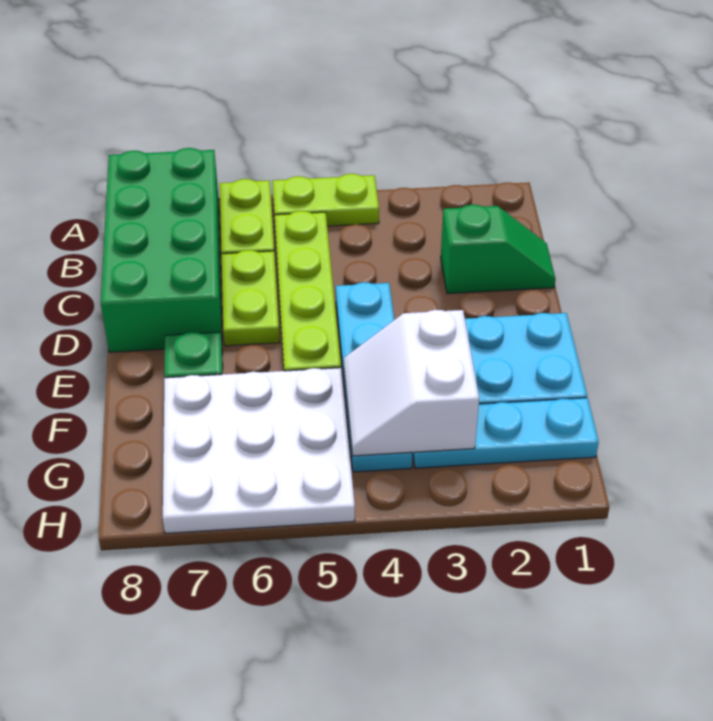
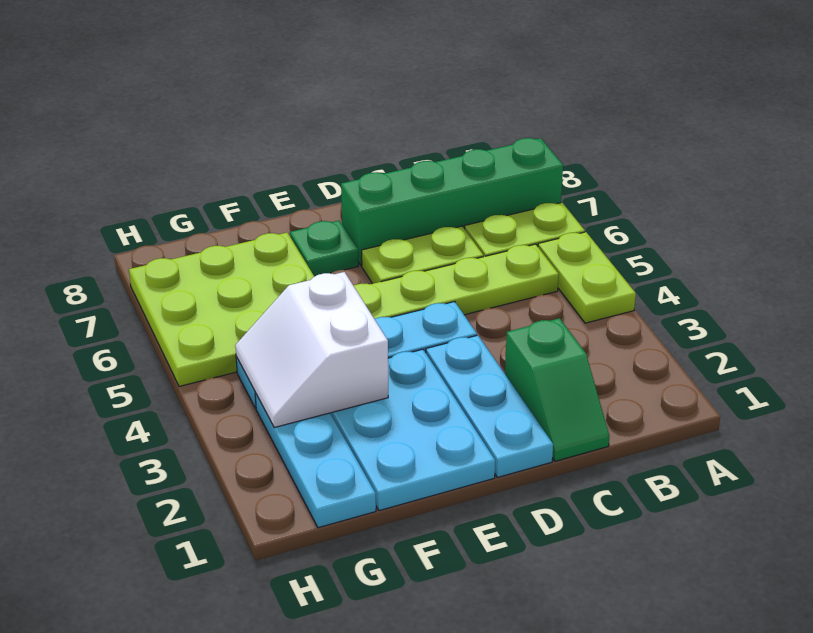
green brick A7:D8 level 1 -> green brick A7:D7 level 1
none -> cyan plate D1:D3 level 1
white slope F3:G4 level 2 top 3 -> white slope F3:G4 level 2 top F
white plate F5:H7 level 1 -> lime plate F5:H7 level 1

